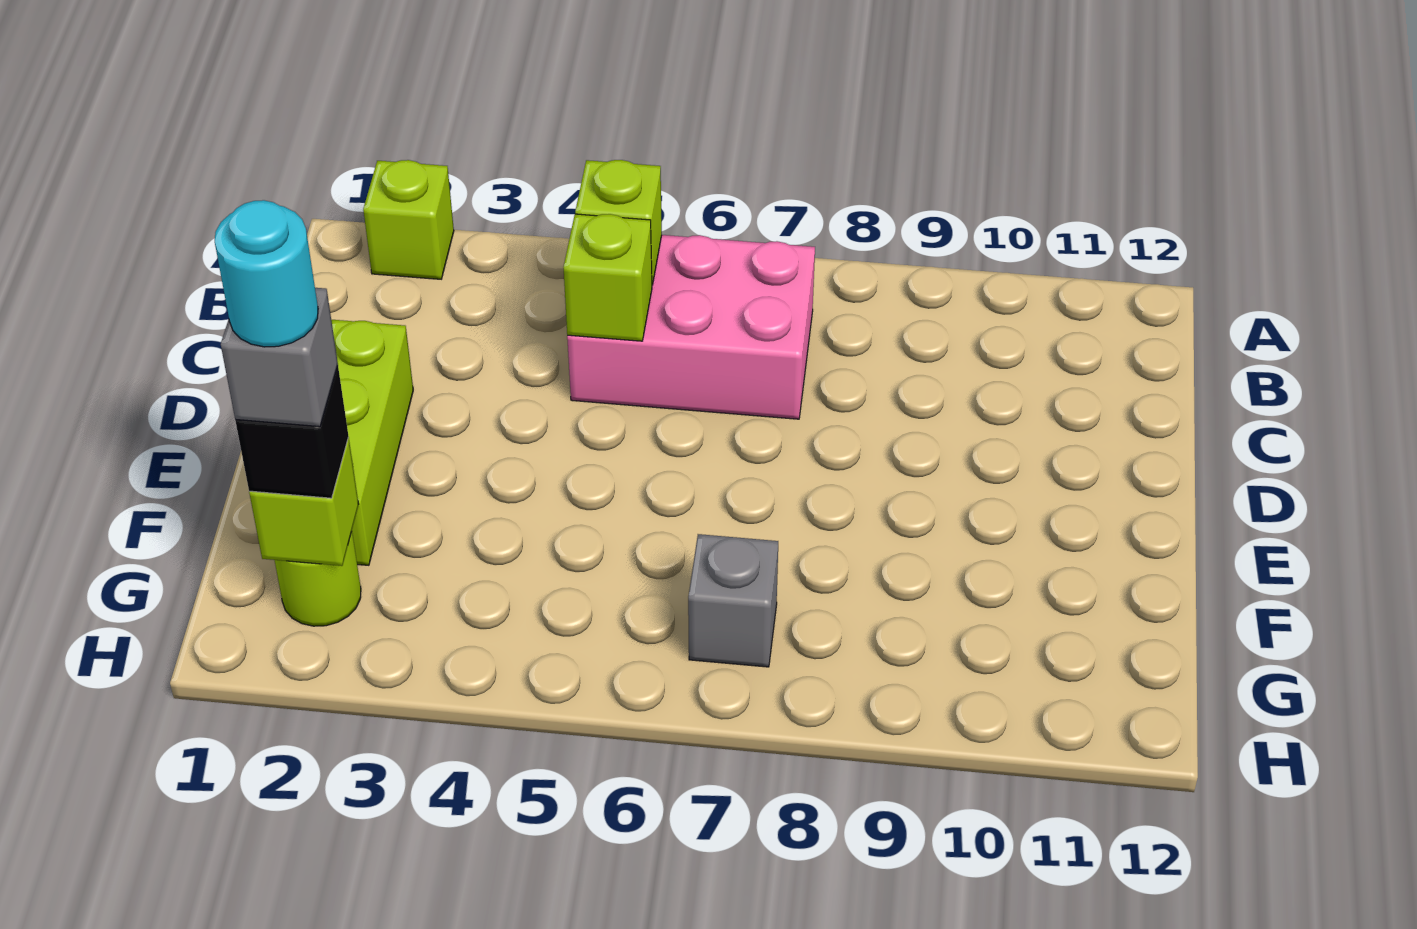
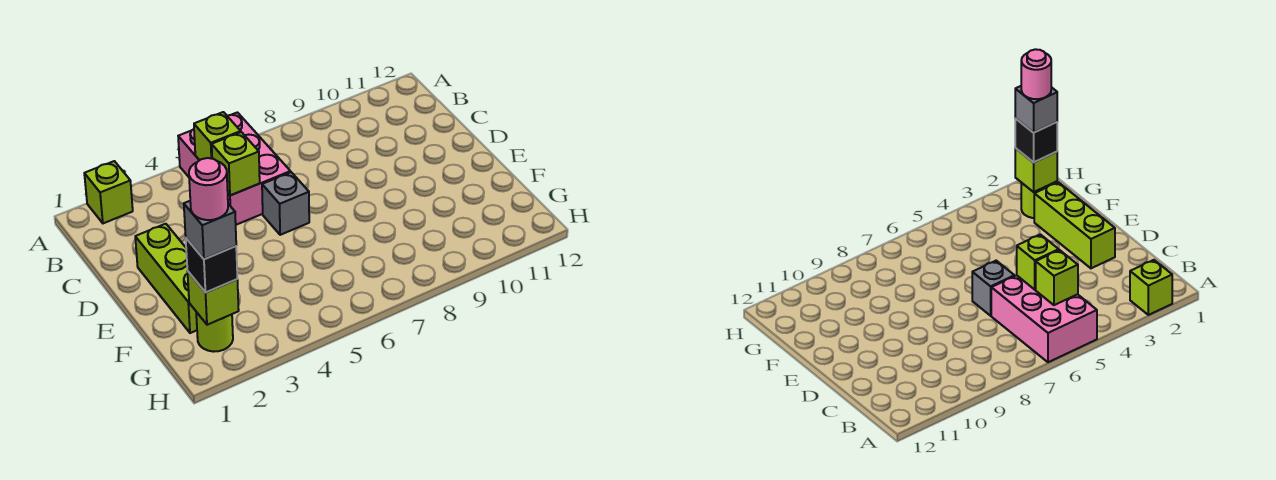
pink brick B5:C7 level 1 -> pink brick A5:C6 level 1
cyan round brick G2 level 5 -> pink round brick G2 level 5
grey brick G7 level 1 -> grey brick D6 level 1

